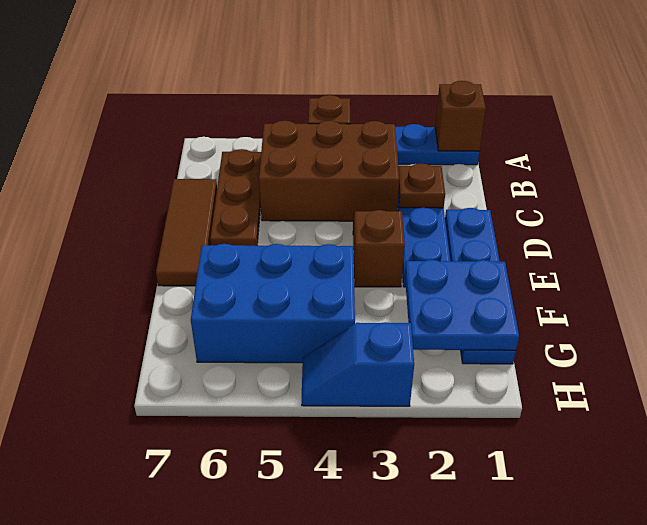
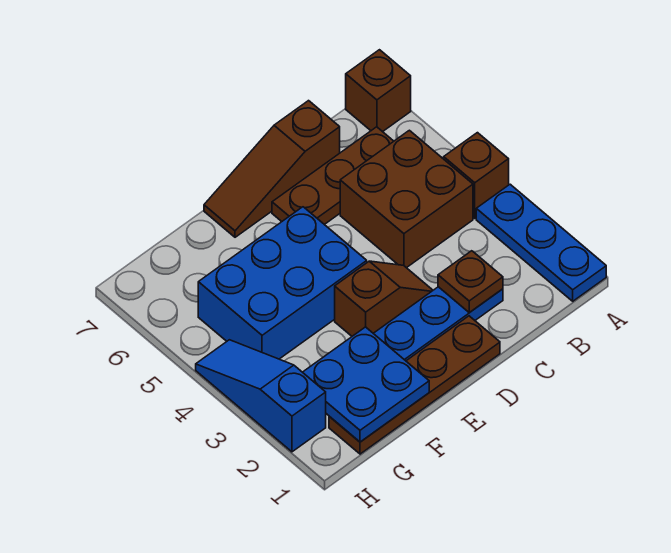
brown brick A1 level 2 -> brown brick A7 level 1
brown brick B3:C5 level 1 -> brown brick B4:C5 level 1
brown tile C7:E7 level 1 -> brown slope C7:E7 level 1 top C
blue plate D1:G1 level 1 -> brown plate D1:G1 level 1
blue brick F4:G6 level 1 -> blue brick E4:G5 level 1
blue slope H3:H4 level 1 top 3 -> blue slope H2:H4 level 1 top 2

